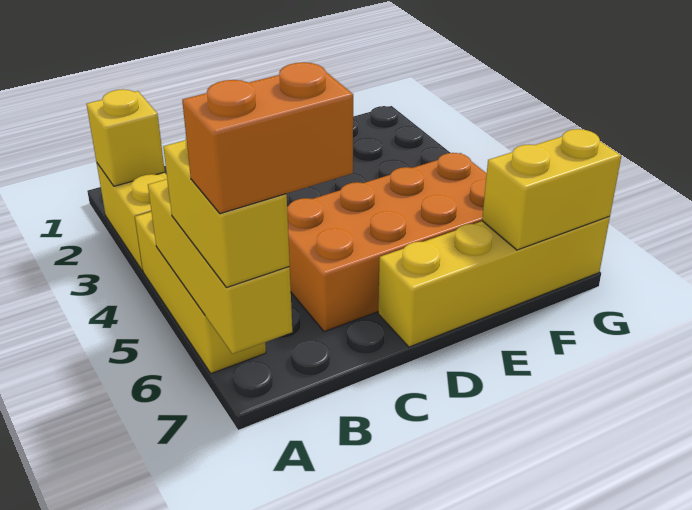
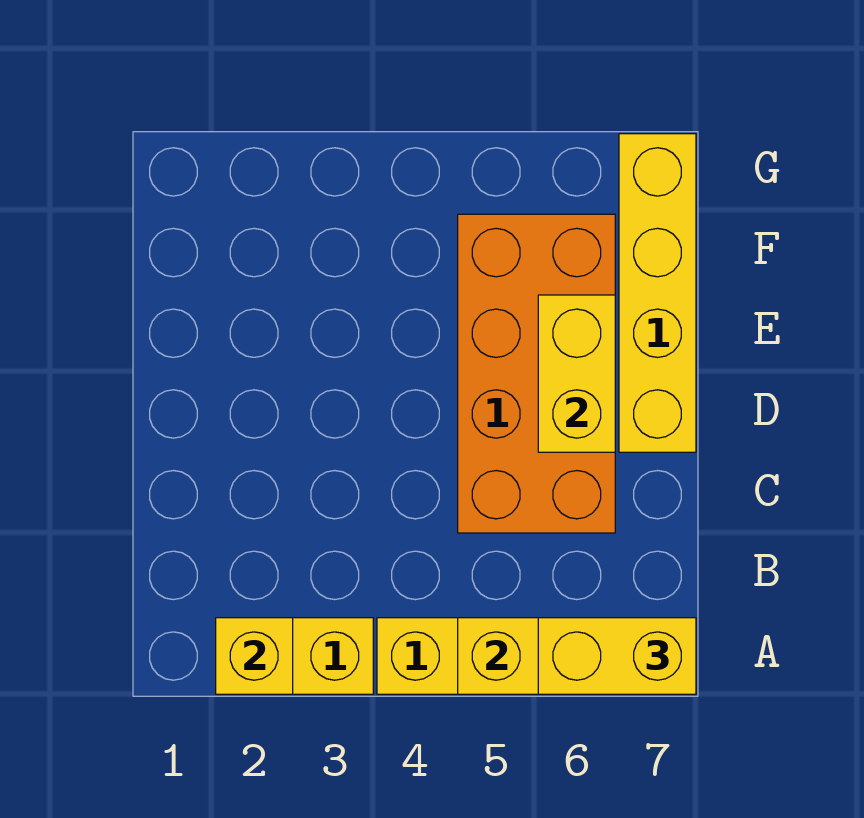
orange brick A7:B7 level 4 -> none
yellow brick F7:G7 level 2 -> yellow brick D6:E6 level 2

